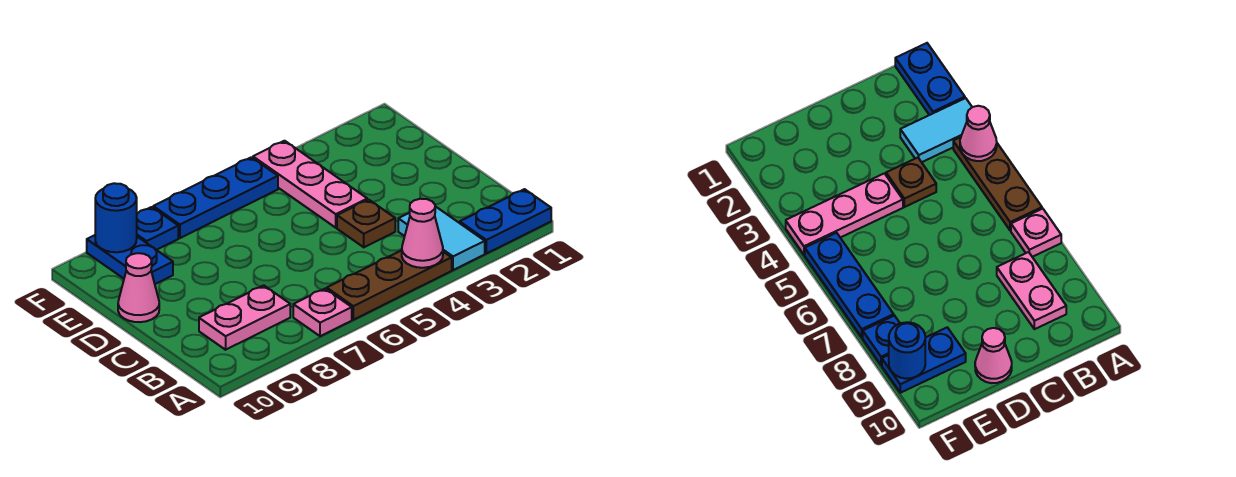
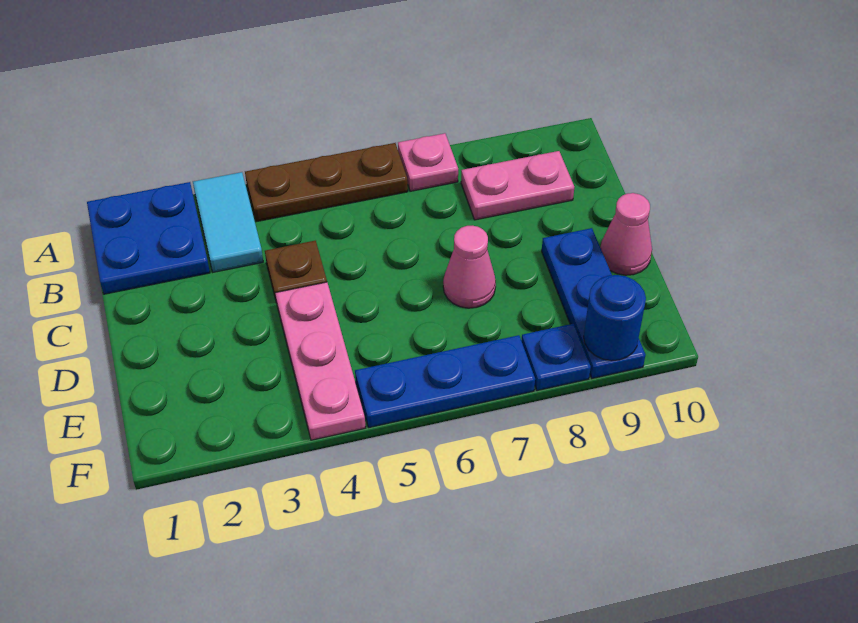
blue plate A1:A2 level 1 -> blue plate A1:B2 level 1
pink cone A4 level 2 -> pink cone D7 level 1
blue plate E9:F9 level 1 -> blue plate D9:F9 level 1

